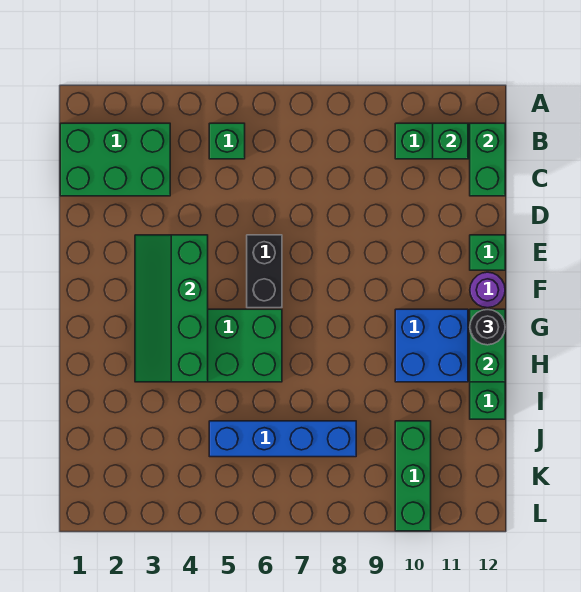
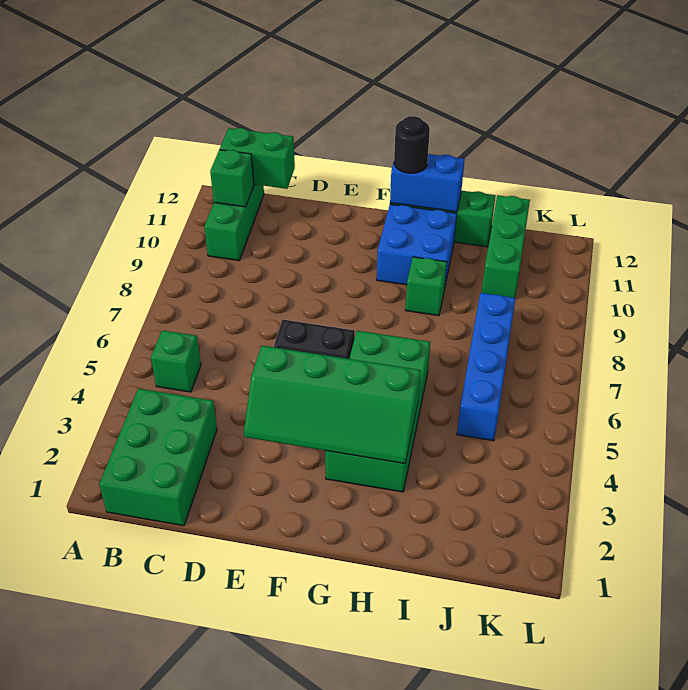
green brick E12 level 1 -> green brick H9 level 1
purple round brick F12 level 1 -> none
green brick G12:H12 level 2 -> blue brick G12:H12 level 2
green brick J10:L10 level 1 -> green brick J10:J12 level 1

